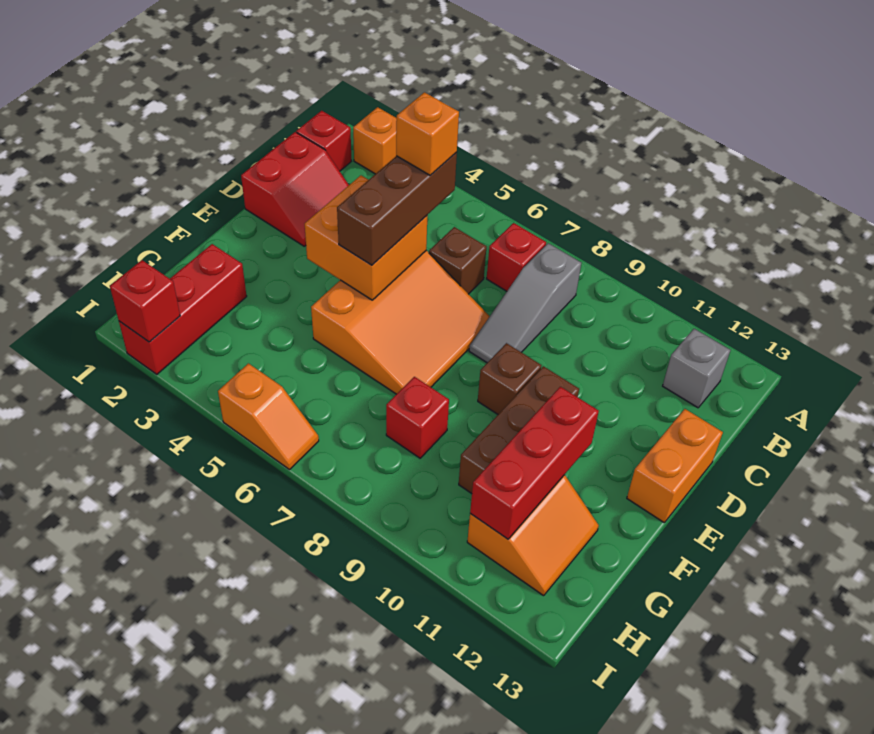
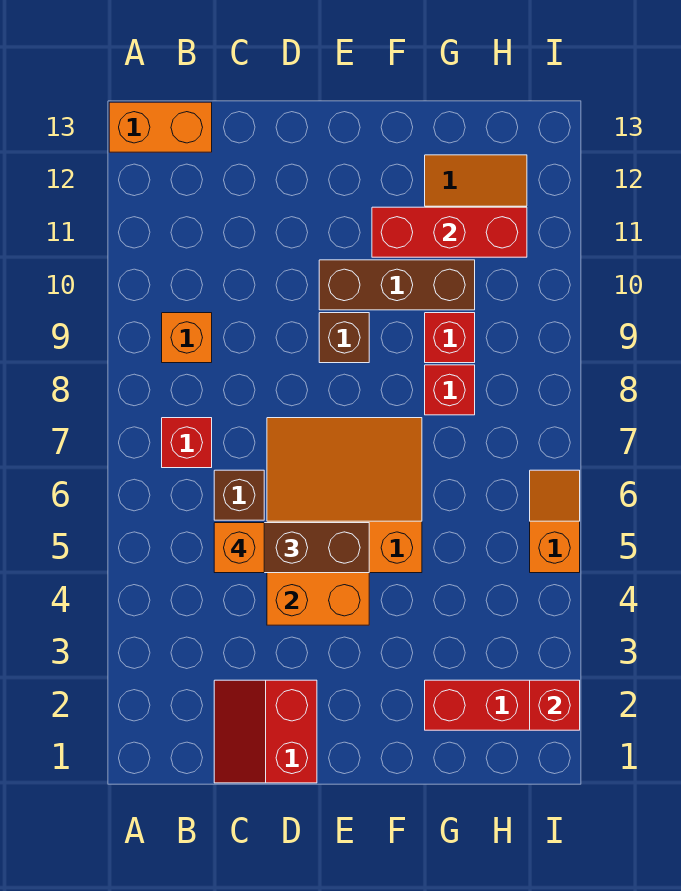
orange brick A2 level 1 -> orange brick B9 level 1
red brick B1 level 1 -> red brick G9 level 1
grey slope B8:D8 level 1 top B -> none
grey brick B12 level 1 -> none
red slope C1:D2 level 1 top 1 -> red slope C1:D2 level 1 top D
orange brick D13:E13 level 1 -> orange brick A13:B13 level 1

